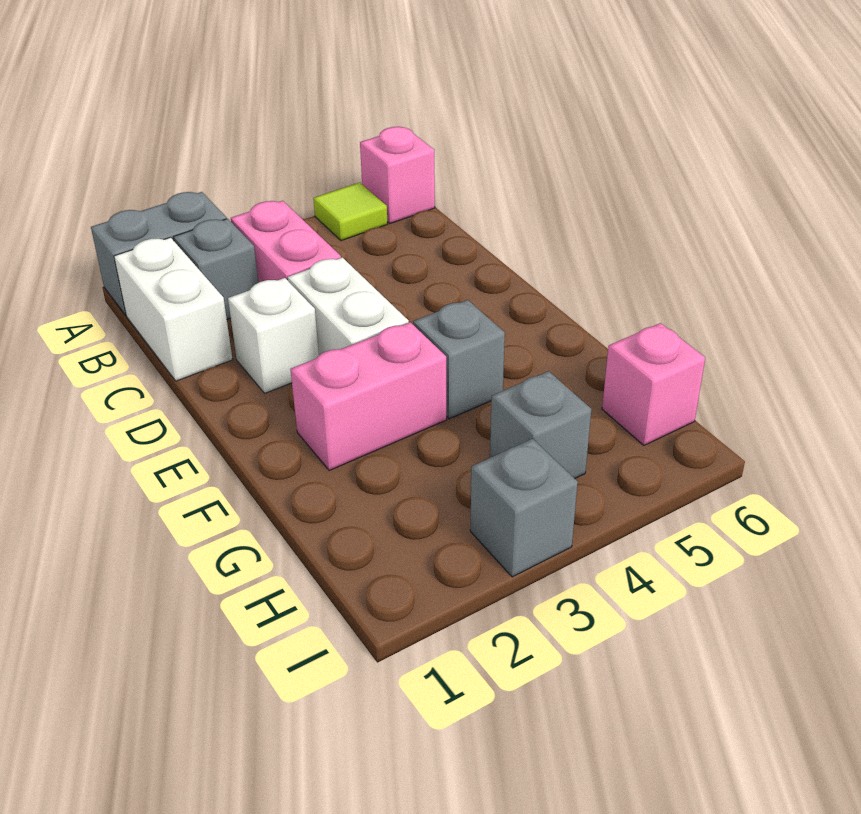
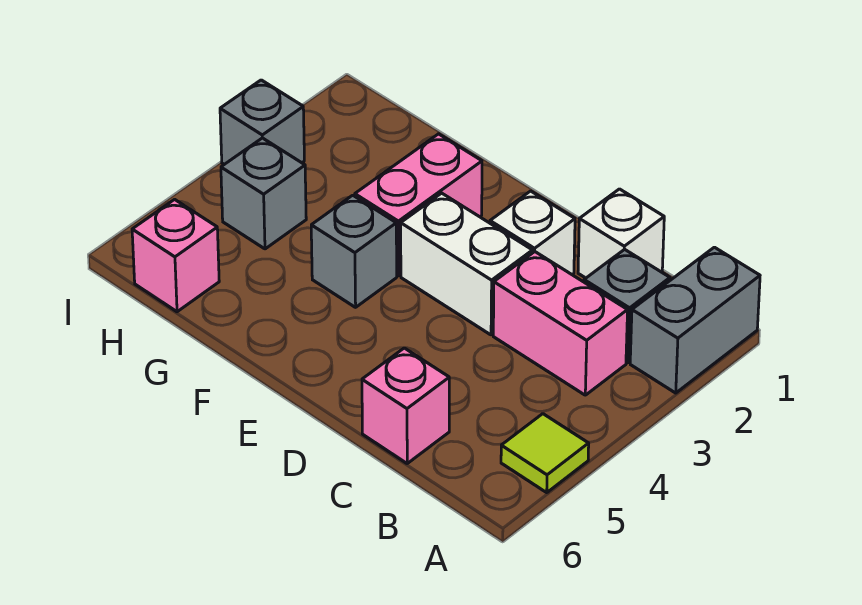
pink brick A6 level 1 -> pink brick C6 level 1
white brick B1:C1 level 1 -> white brick C1 level 1

